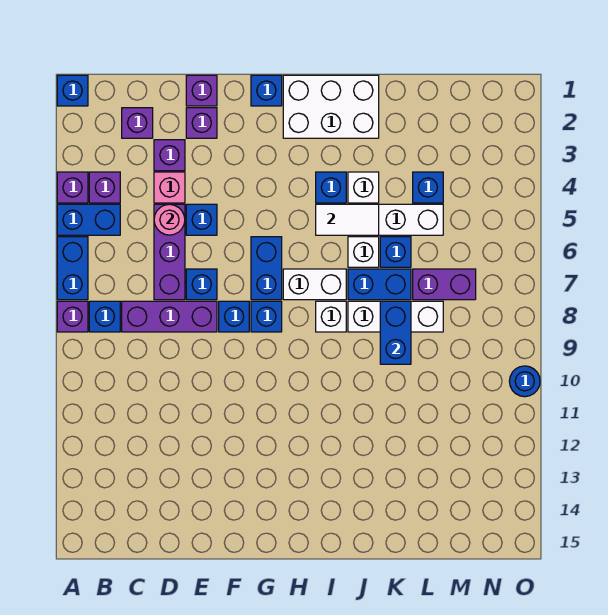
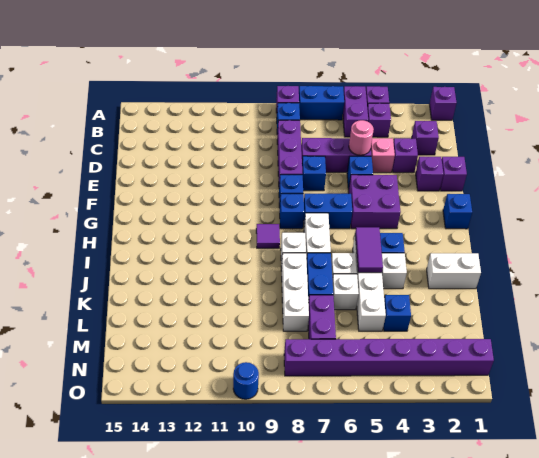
blue brick A1 level 1 -> purple brick A1 level 1
blue brick A5:B5 level 1 -> purple brick A5:B5 level 1
none -> purple brick F4:G5 level 1
white brick H1:J2 level 1 -> white brick J1:J2 level 1
none -> purple tile H9 level 1
white tile I5:J5 level 2 -> purple tile I5:J5 level 2
blue brick K6 level 1 -> white brick K6 level 1
blue brick K8:K9 level 2 -> none
none -> purple brick N1:N8 level 1

